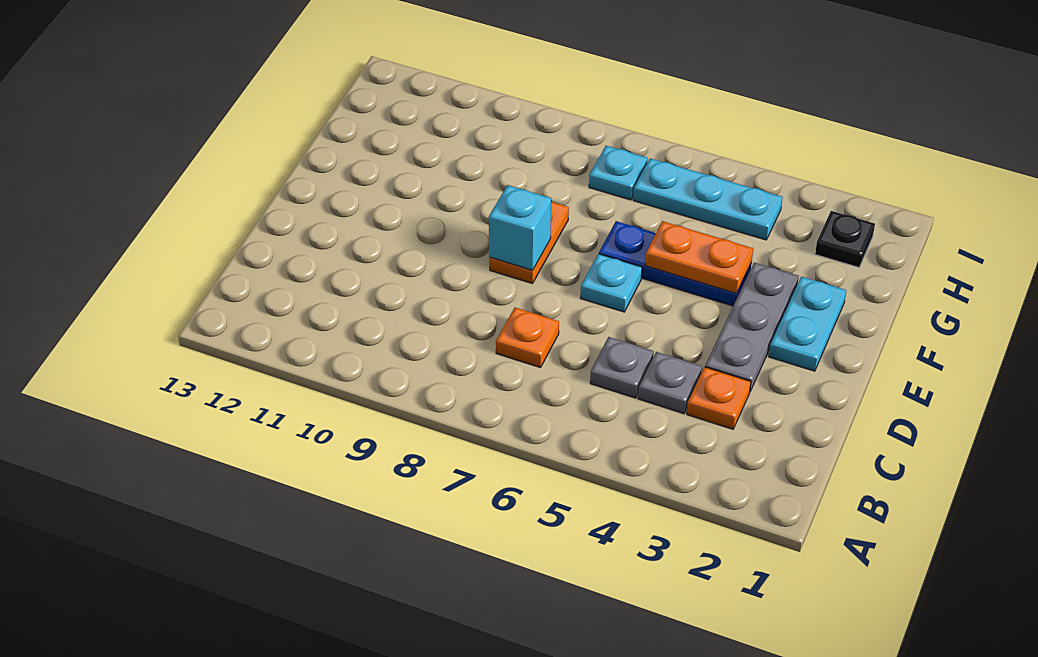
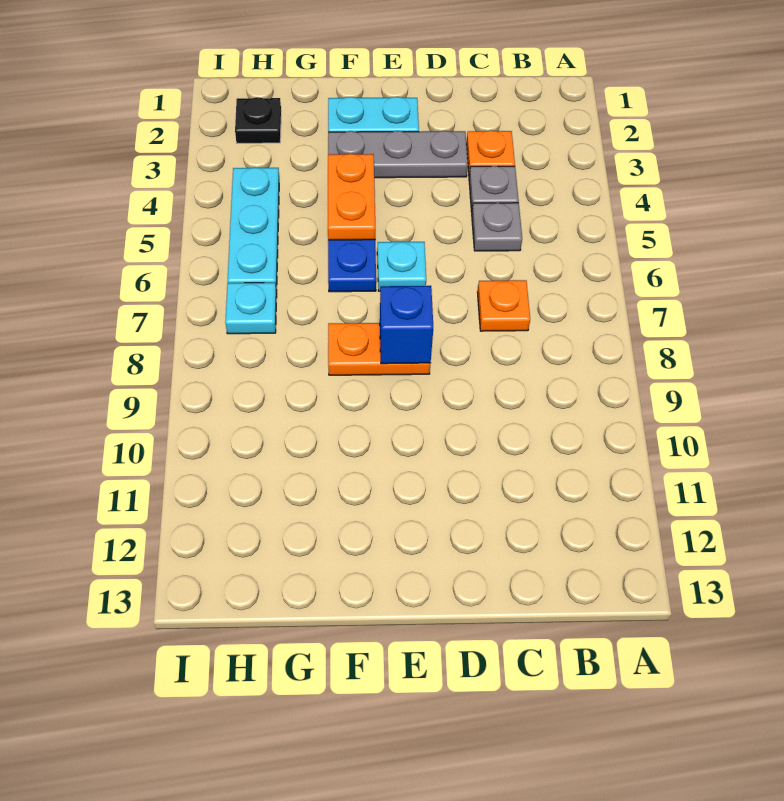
cyan brick E8 level 2 -> blue brick E8 level 2

